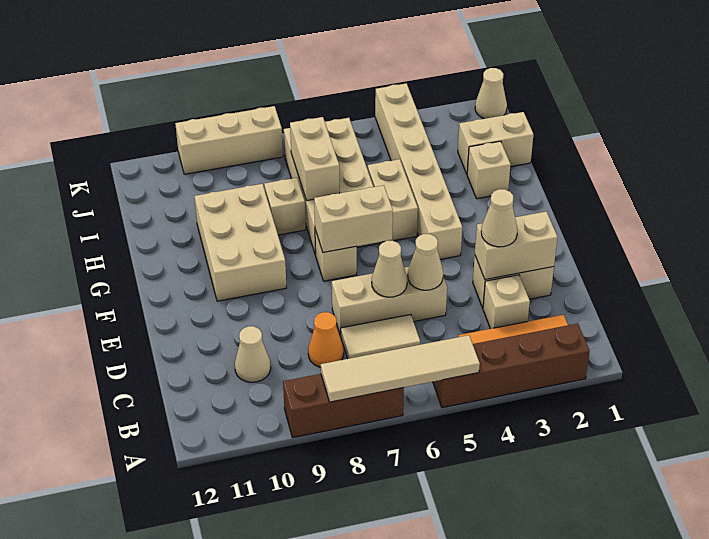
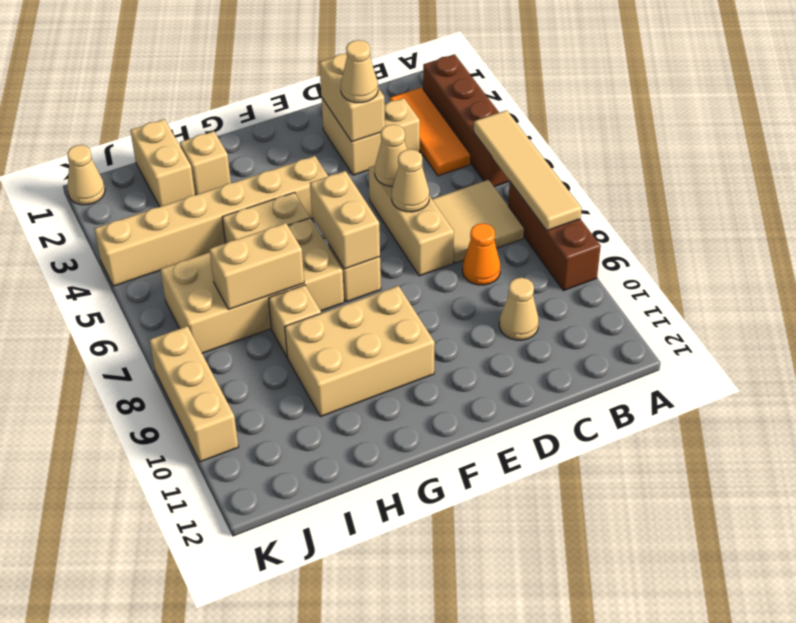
tan tile C6:C7 level 1 -> tan tile B6:C7 level 1

